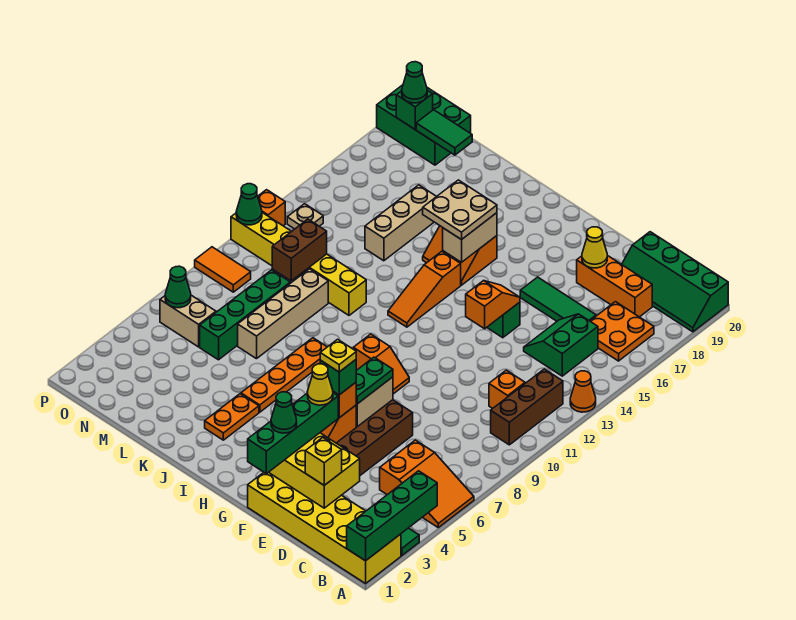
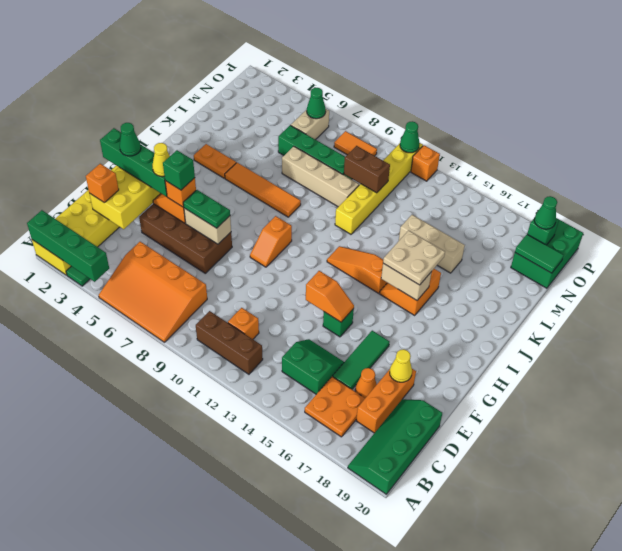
orange slope A5:C6 level 1 top C -> orange slope A5:C8 level 1 top C
orange cone A13 level 1 -> orange cone D17 level 1
yellow brick D2 level 3 -> orange brick D2 level 3
yellow plate F5 level 5 -> none
orange plate J5:J8 level 1 -> orange tile J5:J8 level 1
green tile M19:N19 level 2 -> green tile N19:N20 level 2
orange tile O9:P9 level 1 -> orange tile O8:O9 level 1
tan plate O13 level 1 -> none

